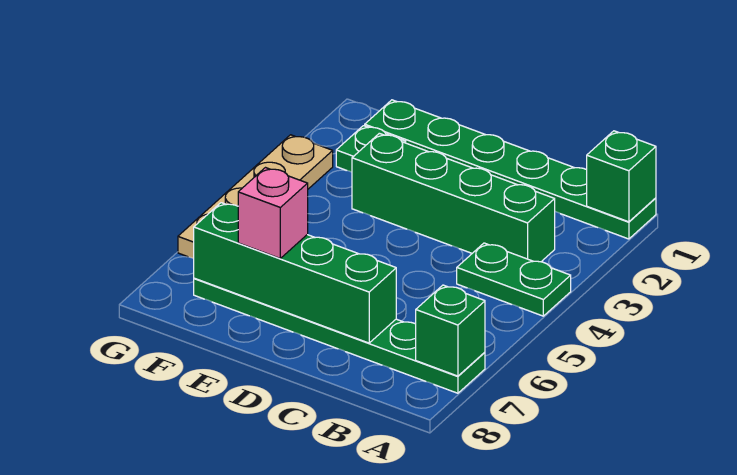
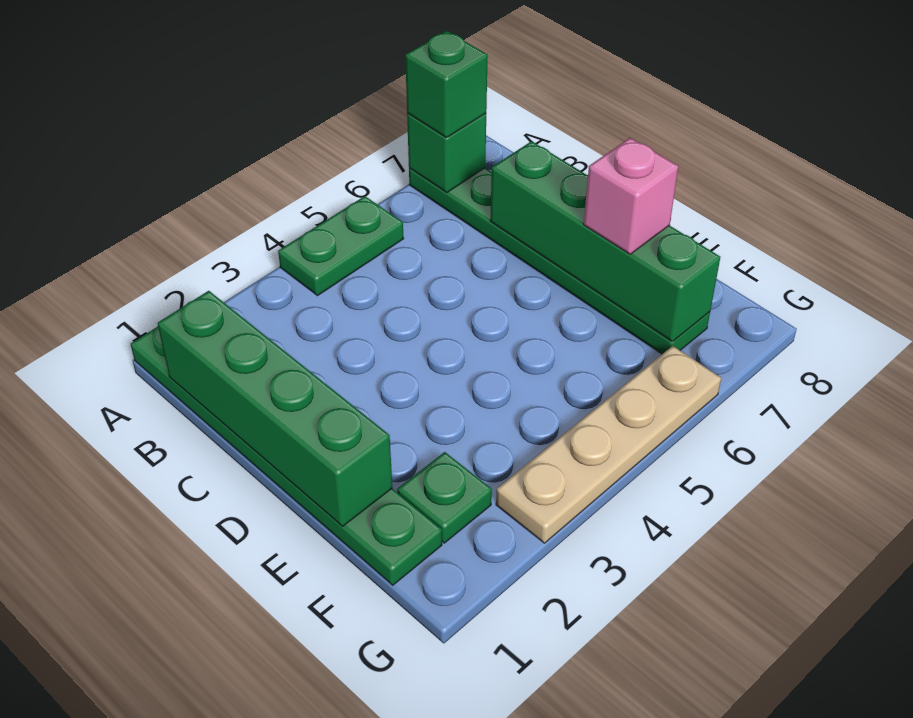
green brick A1 level 2 -> green brick A7 level 3
green plate A4:B4 level 1 -> green plate A4:A5 level 1
green brick B3:E3 level 1 -> green brick B1:E1 level 2

